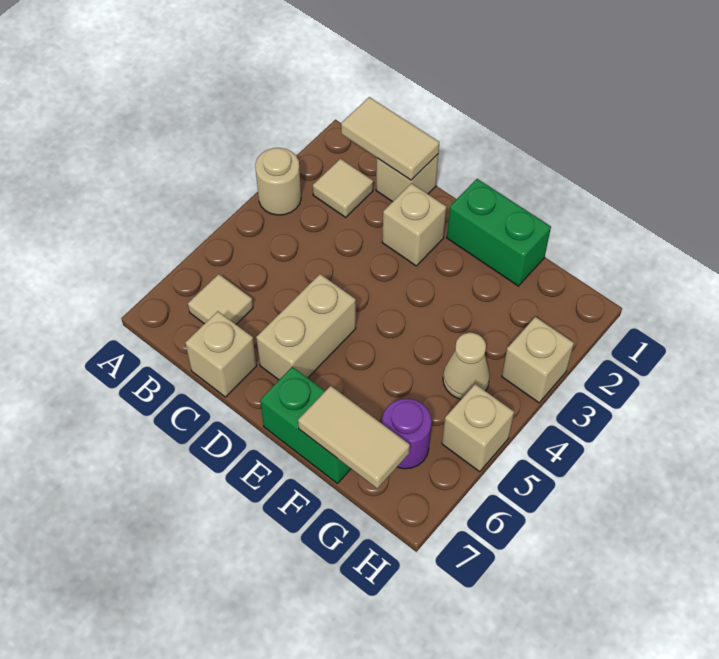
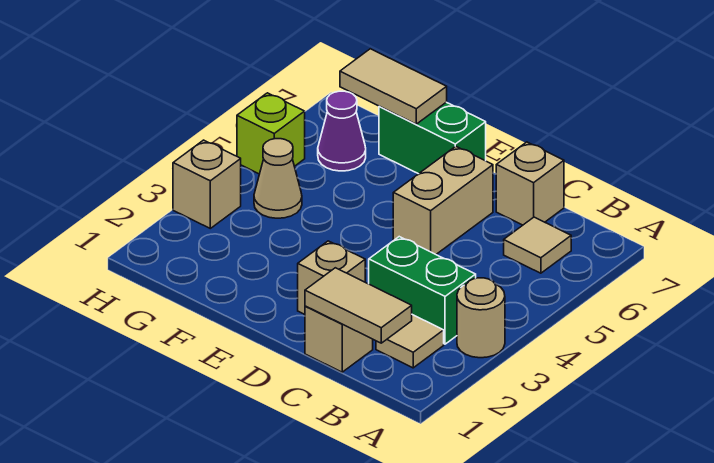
green brick E1:F1 level 1 -> green brick B3:C3 level 1
purple round brick G6 level 1 -> purple cone G6 level 1
tan brick H5 level 1 -> lime brick H5 level 1

